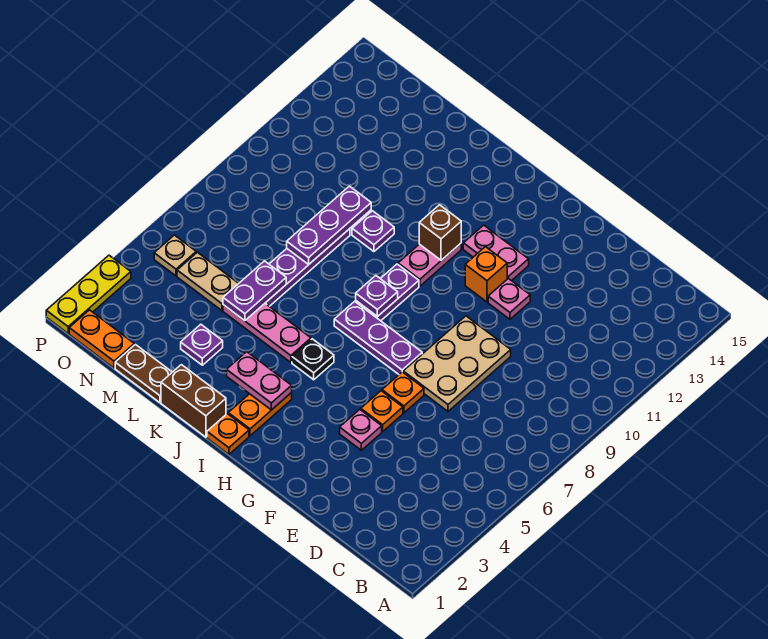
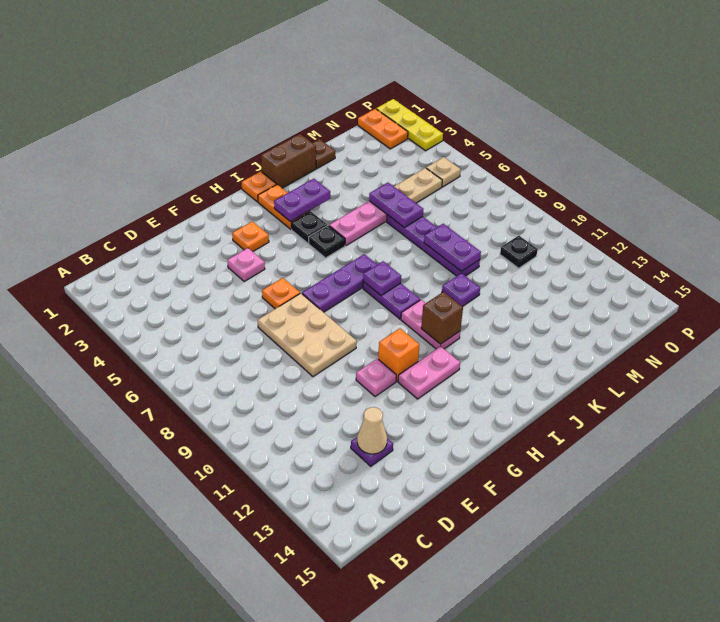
none -> tan cone D13 level 2
orange plate F5 level 1 -> orange plate G3 level 1
pink plate I3:J3 level 2 -> purple plate I3:J3 level 2
none -> black plate I4 level 1
brown plate L1:M1 level 1 -> brown plate L1 level 1
purple plate L3 level 1 -> purple plate D13 level 1
purple plate L8:L10 level 2 -> purple plate L8:L9 level 2
orange plate N1:O1 level 1 -> orange plate O1:O2 level 1
none -> black plate N10 level 1

